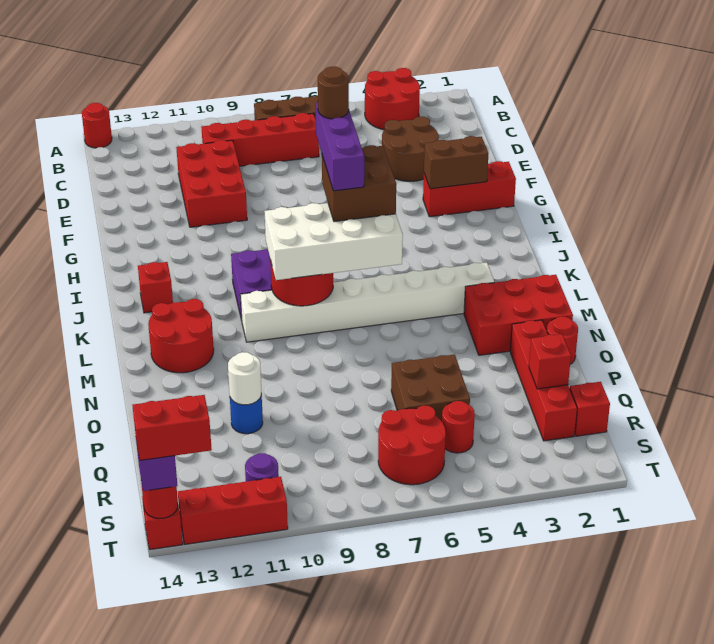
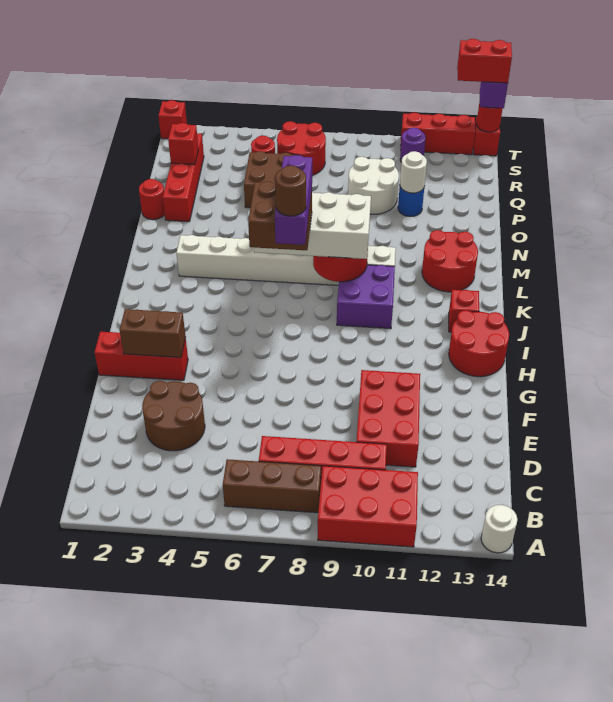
red round brick A3:B4 level 1 -> red round brick H13:I14 level 1
red round brick A14 level 1 -> white round brick A14 level 1
red brick M1:N3 level 1 -> red brick A9:B11 level 1
none -> white round brick P9:Q10 level 1
red brick R1 level 1 -> red brick T1 level 1

